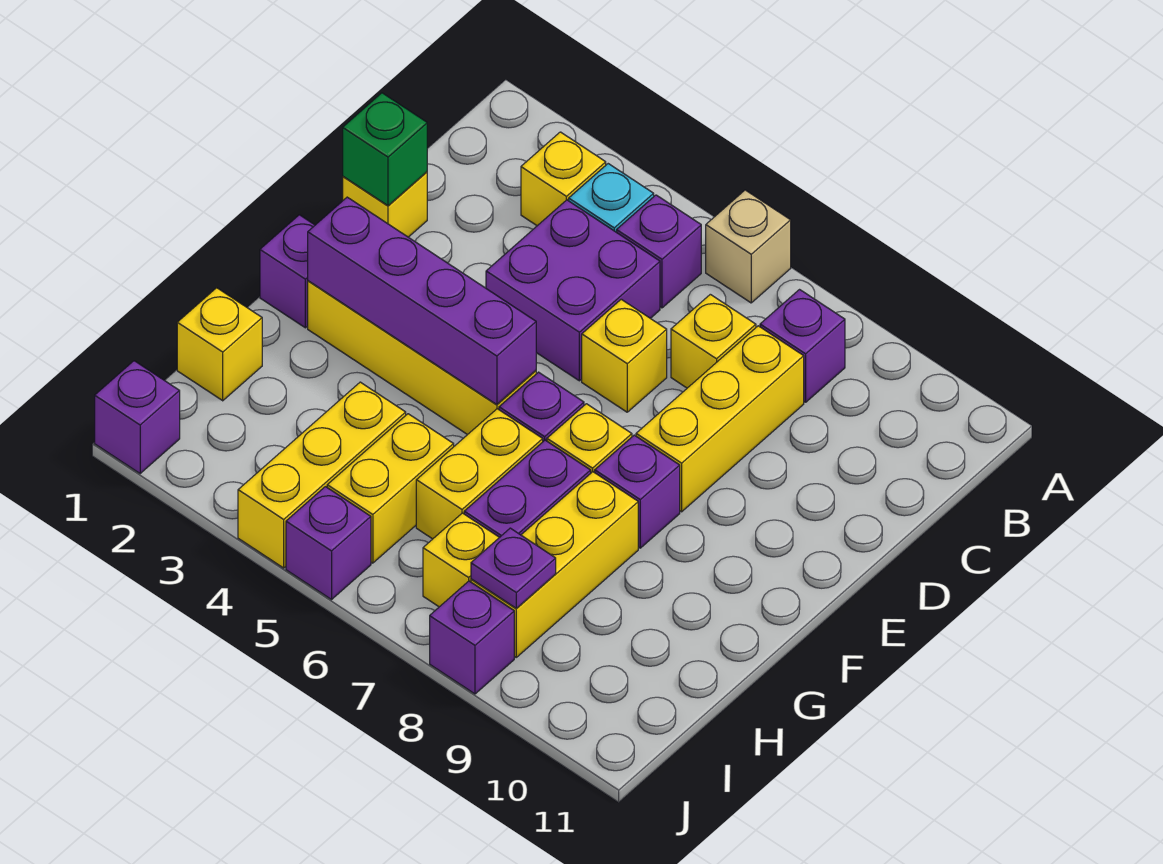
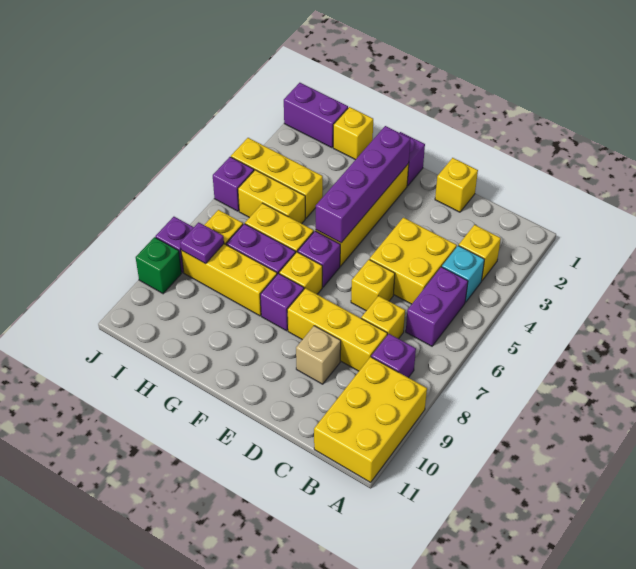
tan brick A6 level 1 -> tan brick D9 level 1
none -> yellow brick A9:B11 level 1
purple brick B5 level 1 -> purple brick B5:B6 level 1
purple brick C4:D5 level 1 -> yellow brick C4:D5 level 1
green brick D1 level 2 -> green brick J9 level 1
purple brick J1 level 1 -> purple brick I1:J1 level 1

